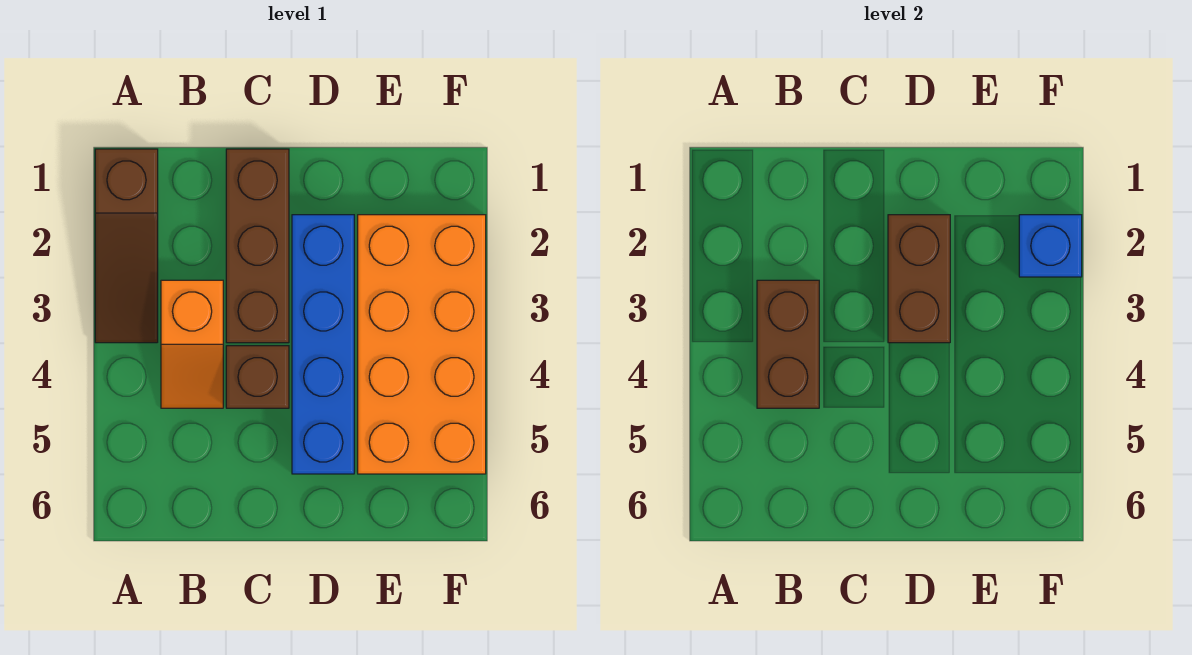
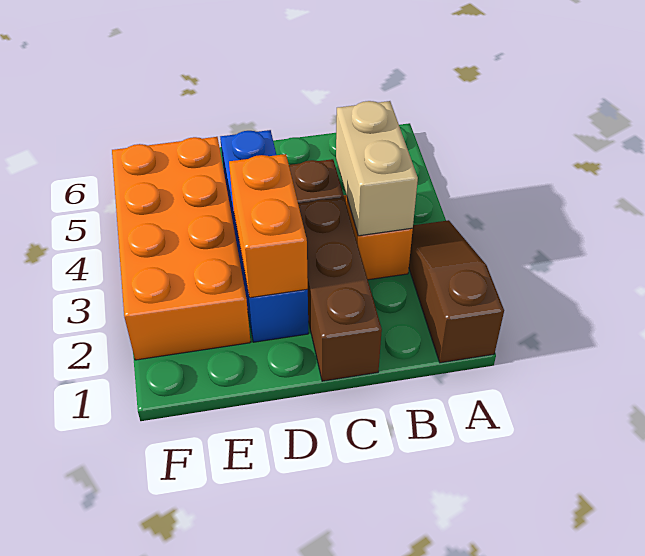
brown brick B3:B4 level 2 -> tan brick B3:B4 level 2
brown brick D2:D3 level 2 -> orange brick D2:D3 level 2
blue brick F2 level 2 -> none

